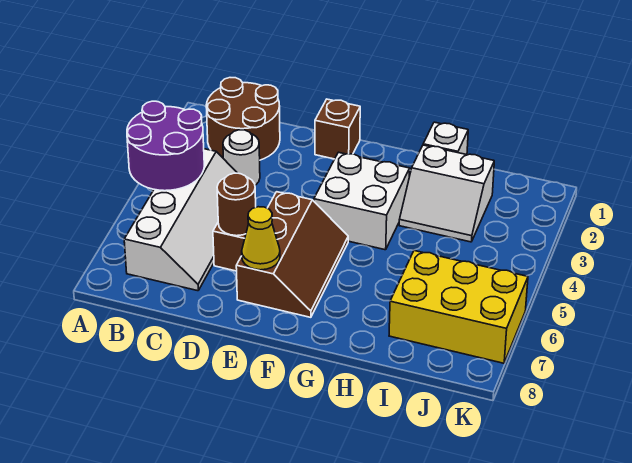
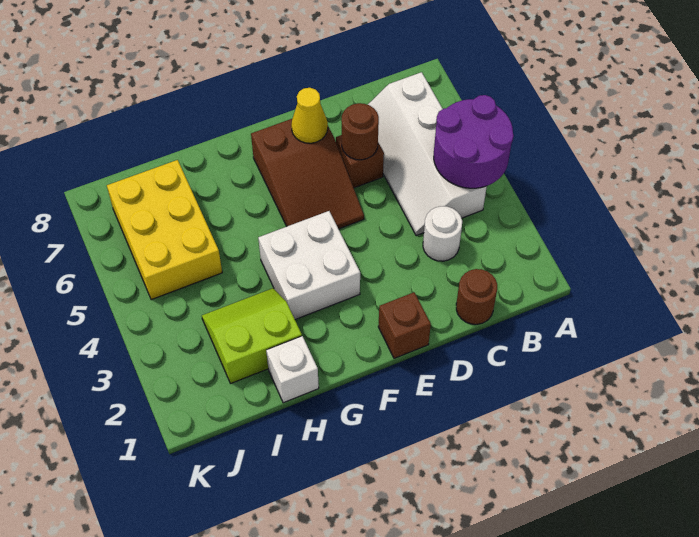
brown round brick B1:C2 level 1 -> brown round brick C1 level 1
brown slope E5:F7 level 1 top E -> brown slope E5:F7 level 1 top 7
white slope H2:I3 level 1 top 2 -> lime slope H2:I3 level 1 top 2
yellow brick I6:K7 level 1 -> yellow brick I5:J7 level 1

